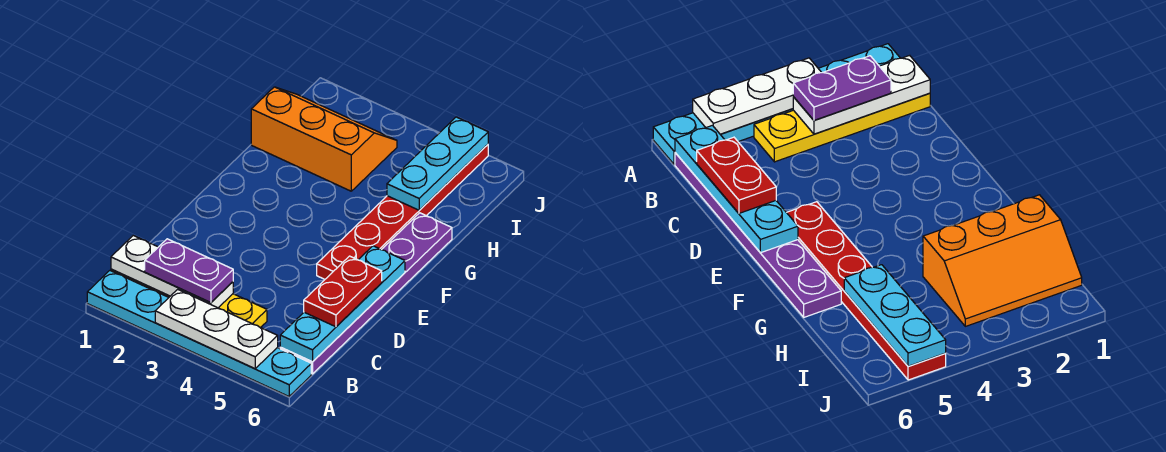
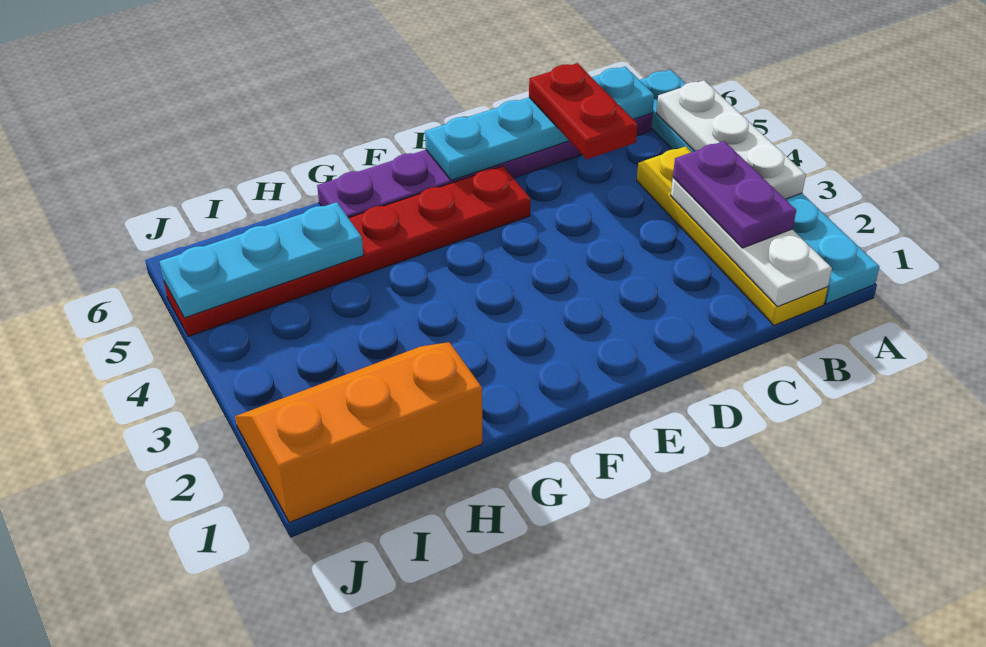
red plate C6:D6 level 3 -> red plate C5:C6 level 3
orange slope H1:I3 level 1 top H -> orange slope H1:J2 level 1 top 1

